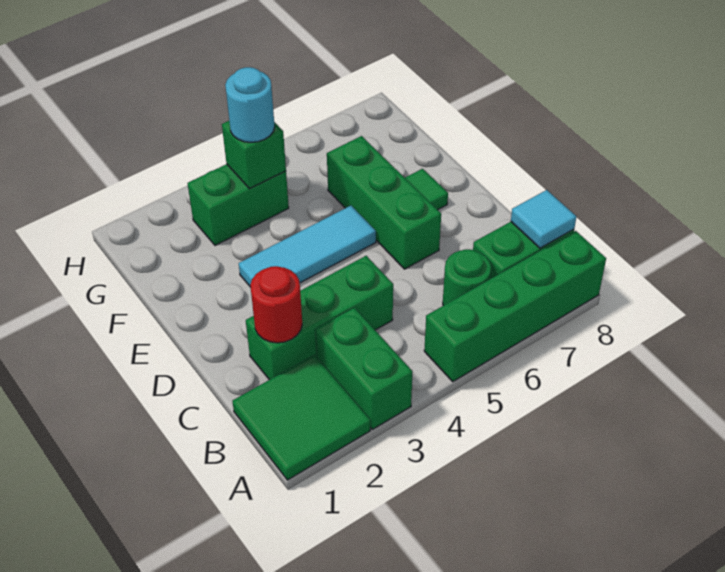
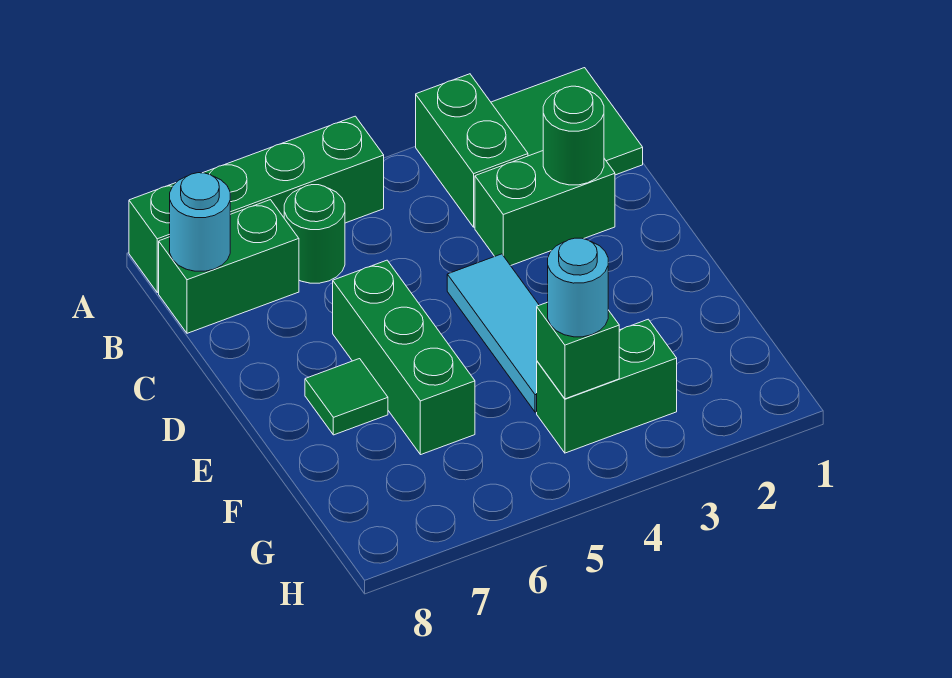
cyan tile B8 level 2 -> cyan round brick B8 level 2
green brick C2:C4 level 1 -> green brick C2:C3 level 1
red round brick C2 level 2 -> green round brick C2 level 2
cyan tile E3:E5 level 1 -> cyan tile D4:F4 level 1

